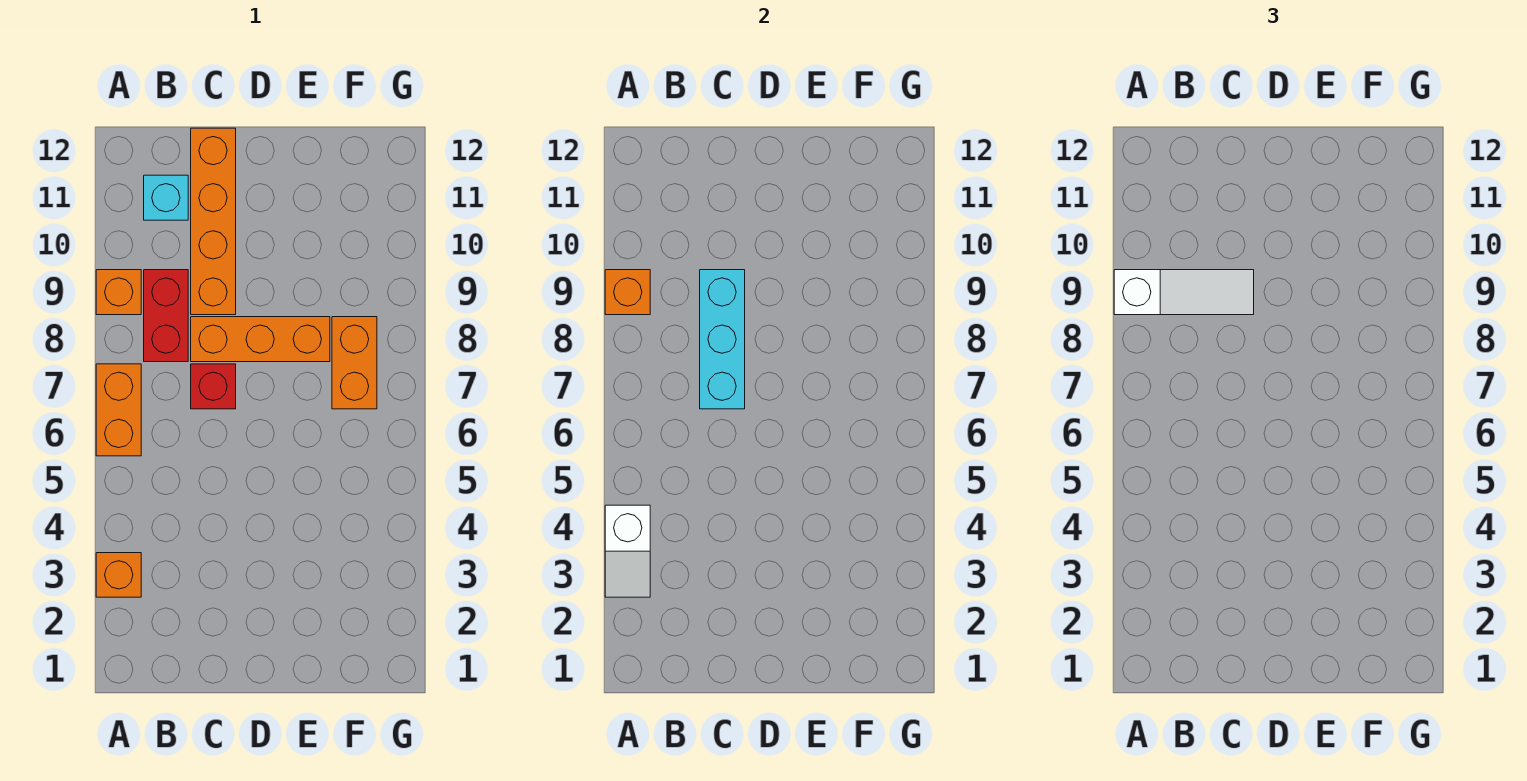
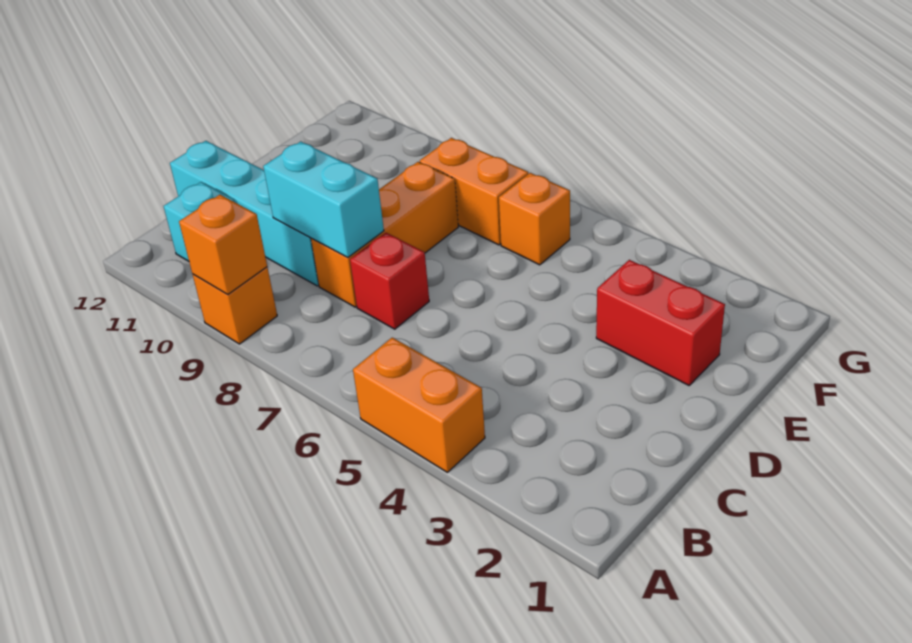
orange brick A3 level 1 -> orange brick F6 level 1
white slope A3:A4 level 2 top 4 -> none
orange brick A6:A7 level 1 -> orange brick A4:A5 level 1
white slope A9:C9 level 3 top A -> none
red brick B8:B9 level 1 -> red brick E2:E3 level 1
cyan brick C7:C9 level 2 -> cyan brick C8:C9 level 2
orange brick C9:C12 level 1 -> cyan brick C9:C12 level 1

